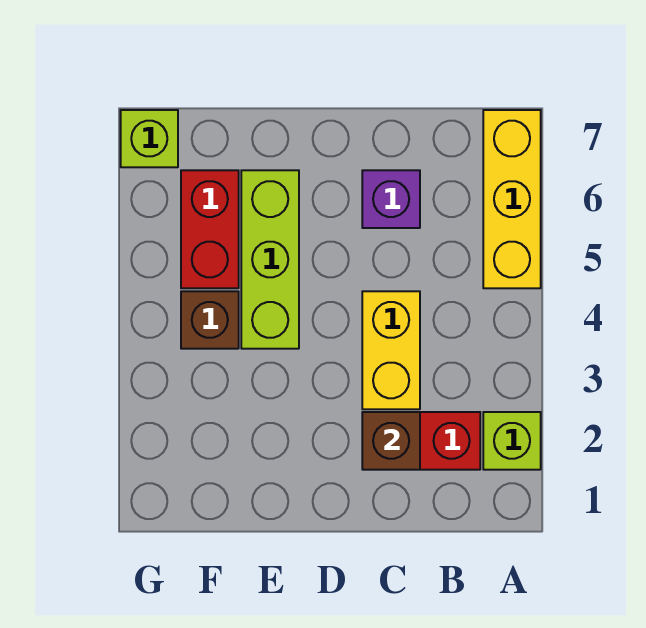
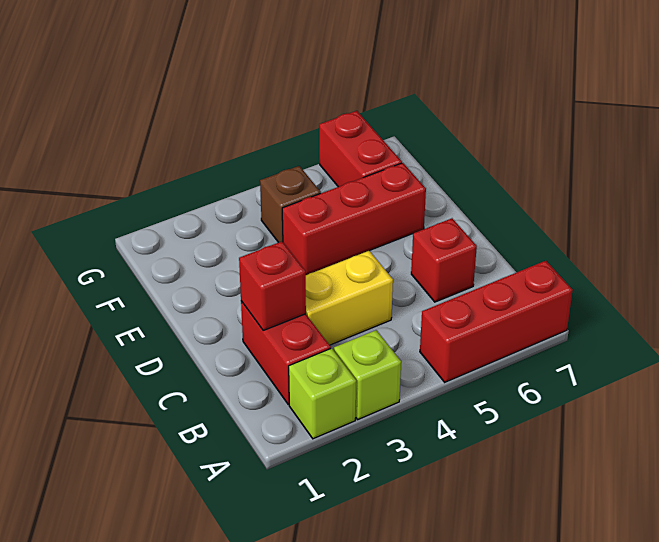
yellow brick A5:A7 level 1 -> red brick A5:A7 level 1
brown brick C2 level 2 -> red brick C2 level 2
purple brick C6 level 1 -> red brick C6 level 1
lime brick E4:E6 level 1 -> red brick E4:E6 level 1
red brick F5:F6 level 1 -> red brick F6:G6 level 1
lime brick G7 level 1 -> lime brick A3 level 1

